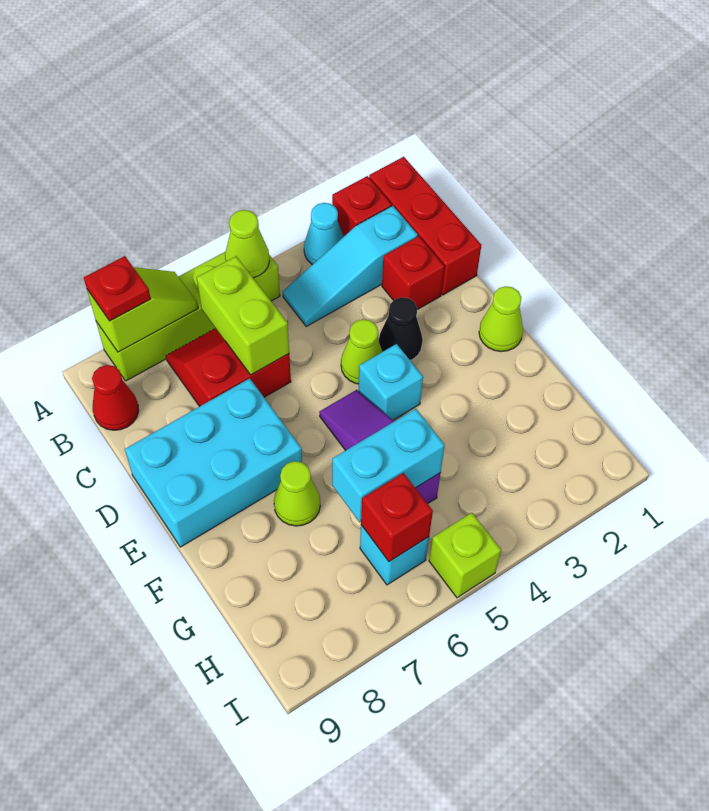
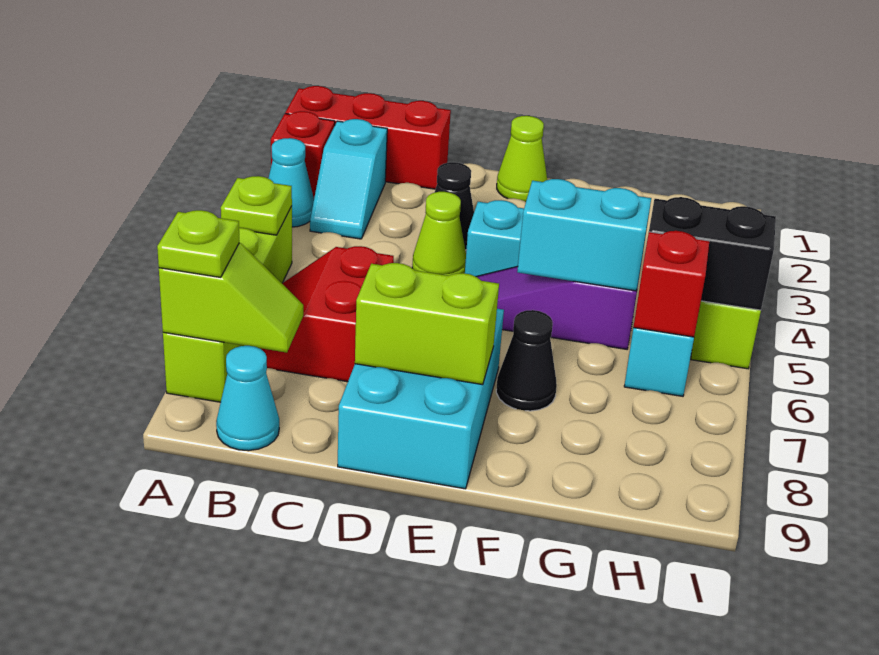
lime cone A5 level 2 -> lime plate A5 level 2
lime slope A7:A8 level 2 top 8 -> lime slope A8:B8 level 2 top A
red plate A8 level 3 -> lime plate A8 level 3
cyan slope B2:B4 level 1 top 2 -> cyan slope B2:B3 level 1 top 2
lime brick B6:C6 level 2 -> lime brick D8:E8 level 2
red cone B9 level 1 -> cyan cone B9 level 1
red brick C2 level 1 -> none
lime cone F7 level 1 -> black cone F7 level 1
cyan brick G5:G6 level 2 -> cyan brick F5:G5 level 2
none -> black brick H5:I5 level 2

